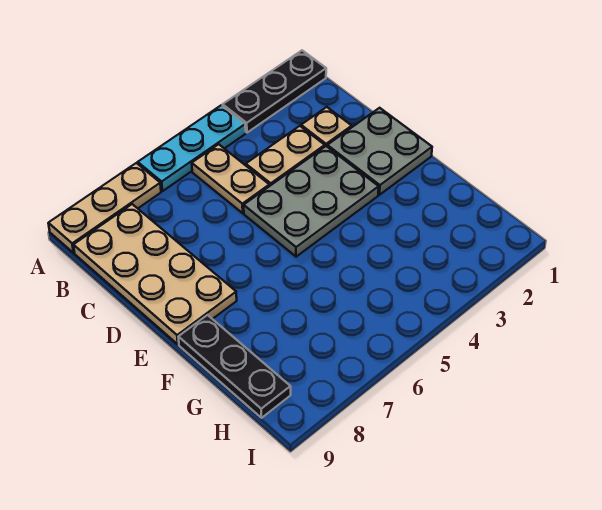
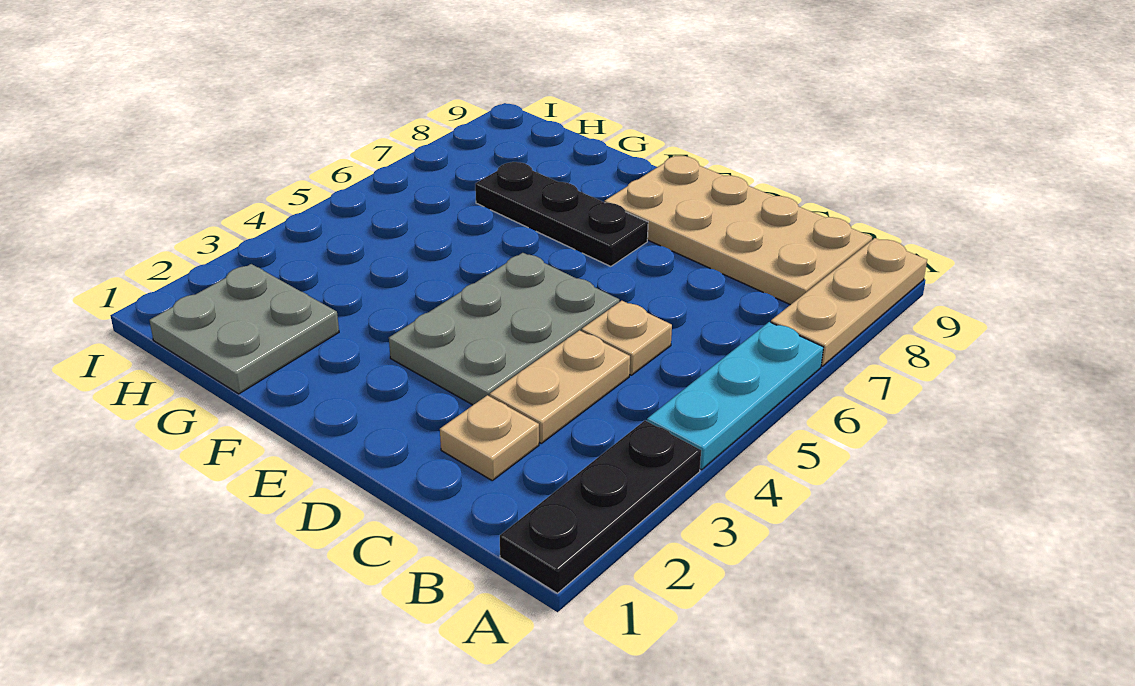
tan plate B5:C5 level 1 -> tan plate C5 level 1
grey plate D1:E2 level 1 -> grey plate G1:H2 level 1
black plate F9:H9 level 1 -> black plate E7:G7 level 1

